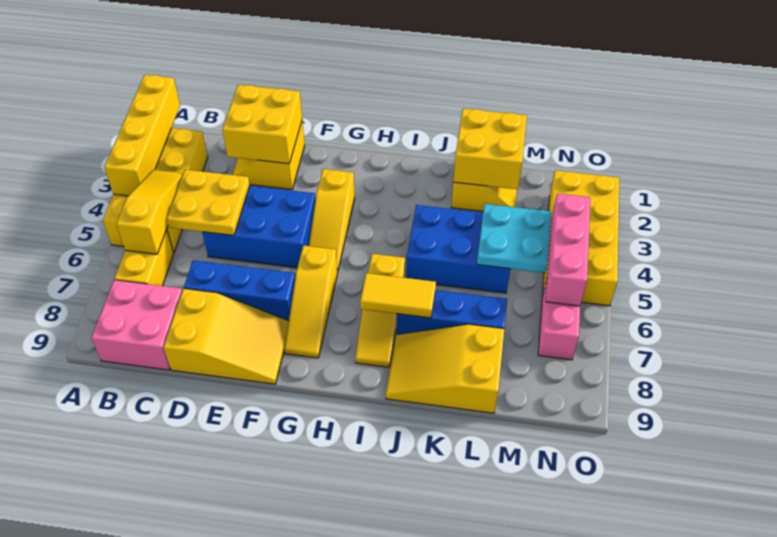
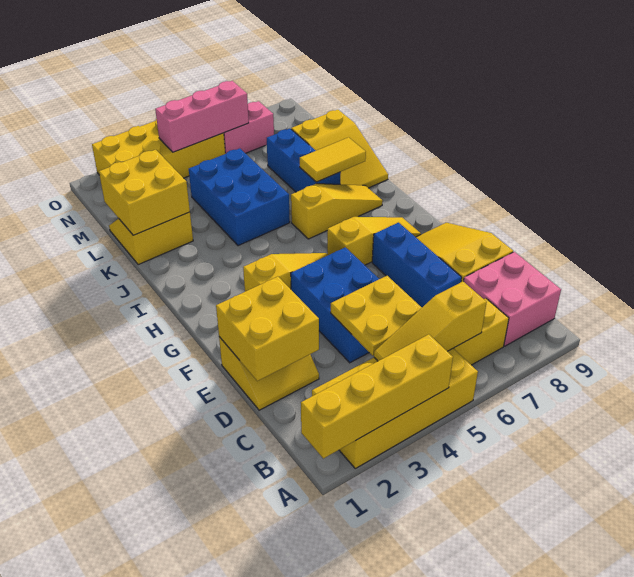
yellow tile I7:J7 level 2 -> yellow tile J7:J8 level 2
cyan plate L4:M5 level 2 -> none

